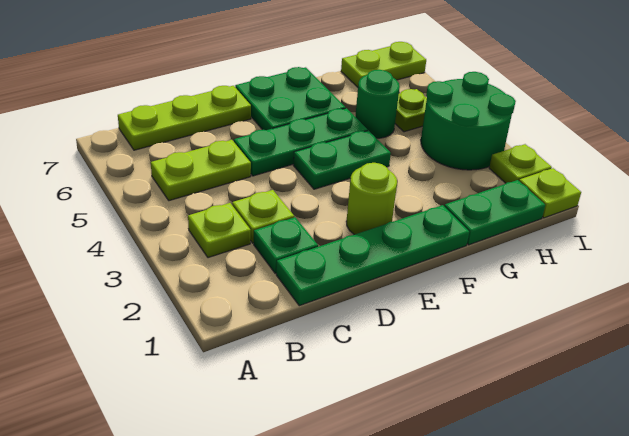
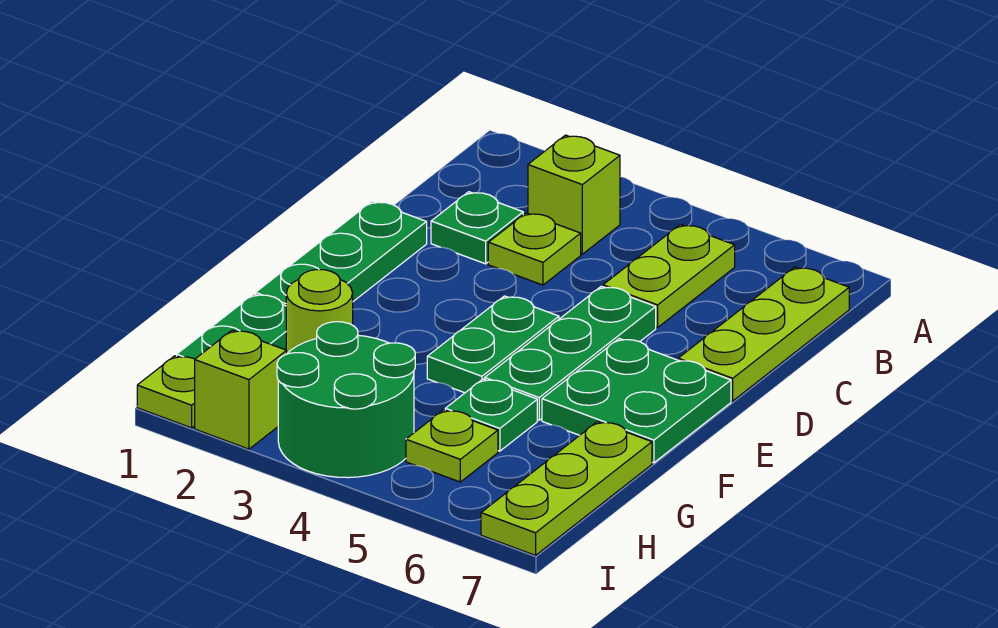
lime plate B3 level 1 -> lime brick B3 level 1
green plate C1:F1 level 1 -> green plate D1:F1 level 1
lime round brick E2 level 1 -> lime round brick G2 level 1
green round brick G5 level 1 -> green plate G5 level 1
lime plate H7:I7 level 1 -> lime plate G7:I7 level 1
lime plate I2 level 1 -> lime brick I2 level 1

